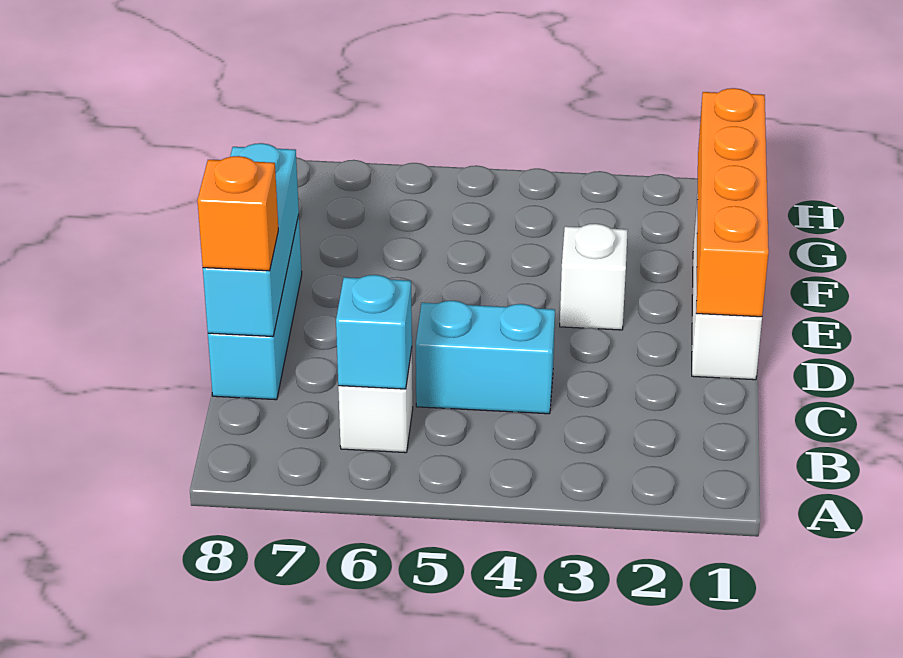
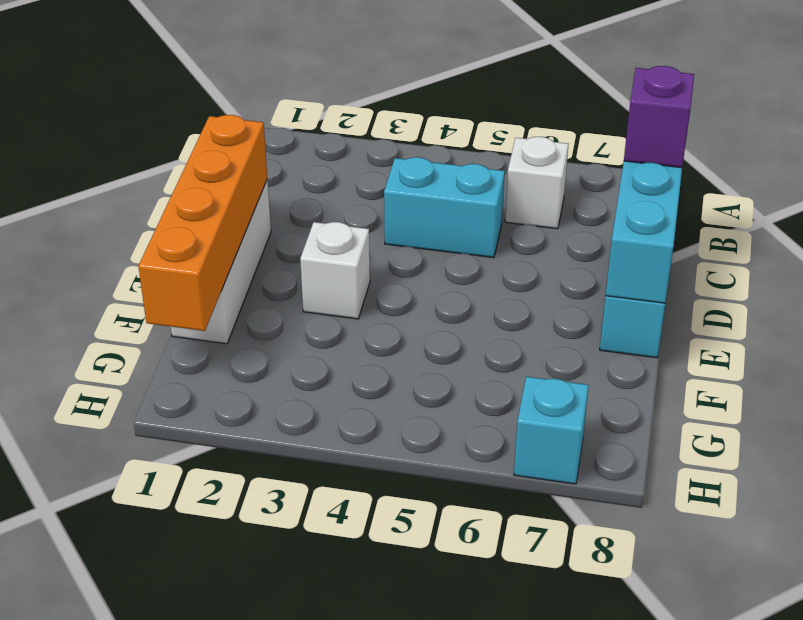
cyan brick B6 level 2 -> cyan brick H7 level 1
orange brick C8 level 3 -> purple brick C8 level 3

